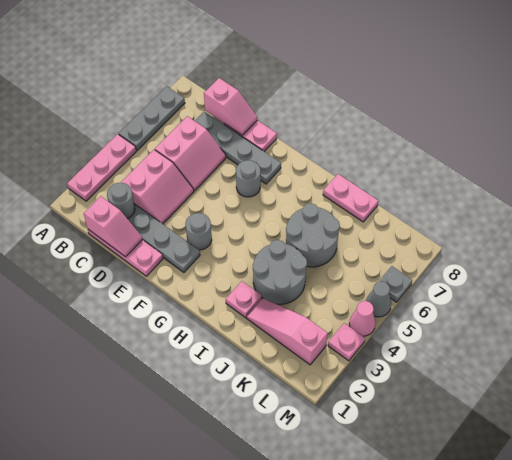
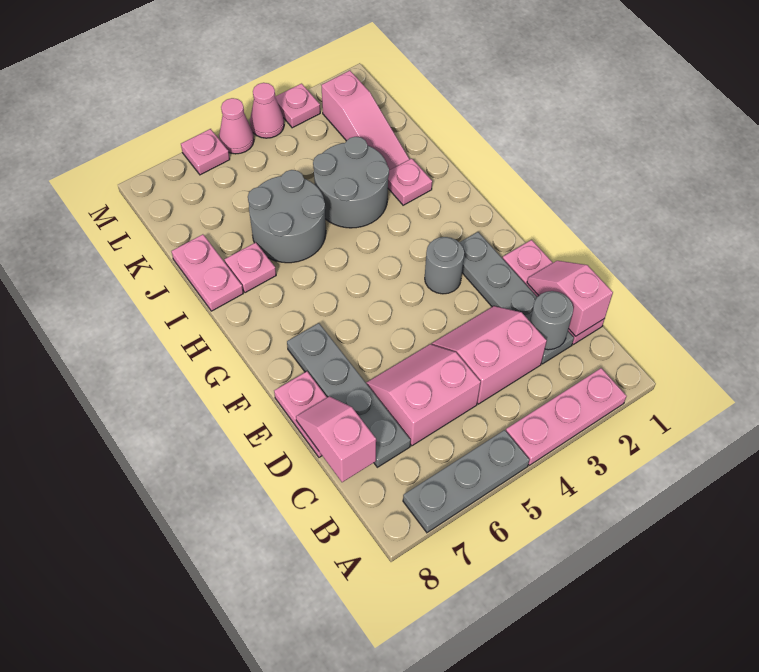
grey round brick F6 level 1 -> none
none -> pink plate I7 level 1
grey cone M5 level 1 -> pink cone M5 level 1
grey plate M6 level 1 -> pink plate M6 level 1

